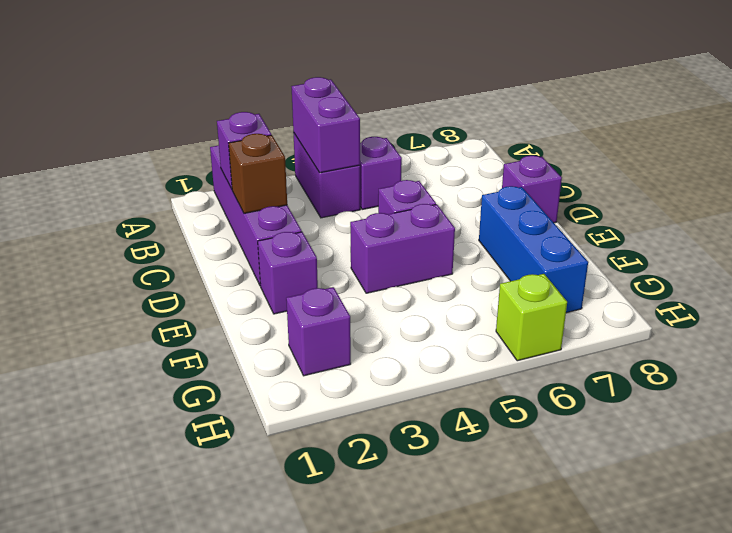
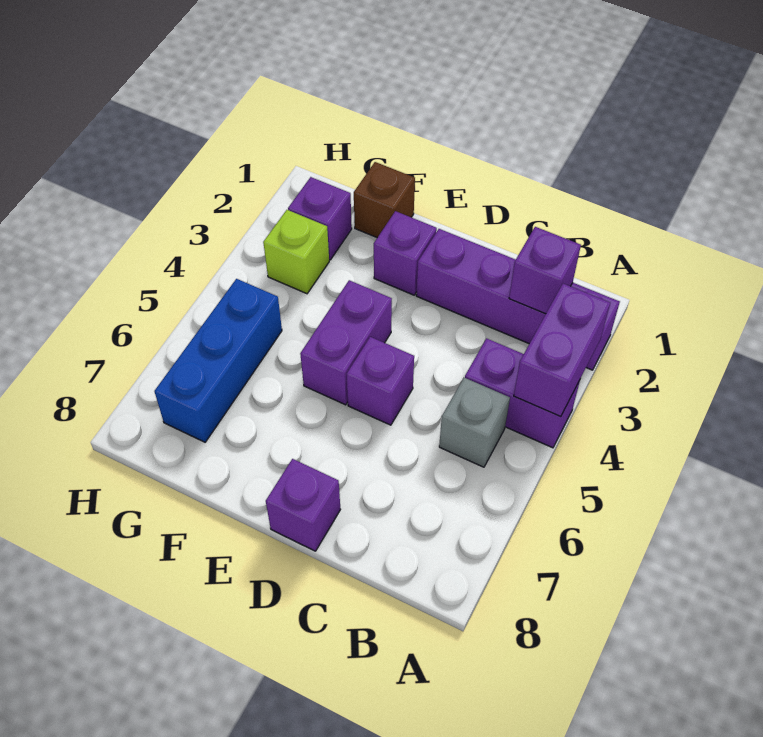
purple brick A4:B4 level 2 -> purple brick A3:A4 level 2
purple brick B5 level 1 -> grey brick B5 level 1
brown brick C2 level 2 -> brown brick F1 level 1
blue brick E7:G7 level 1 -> blue brick G5:G7 level 1
lime brick H6 level 1 -> lime brick G3 level 1

